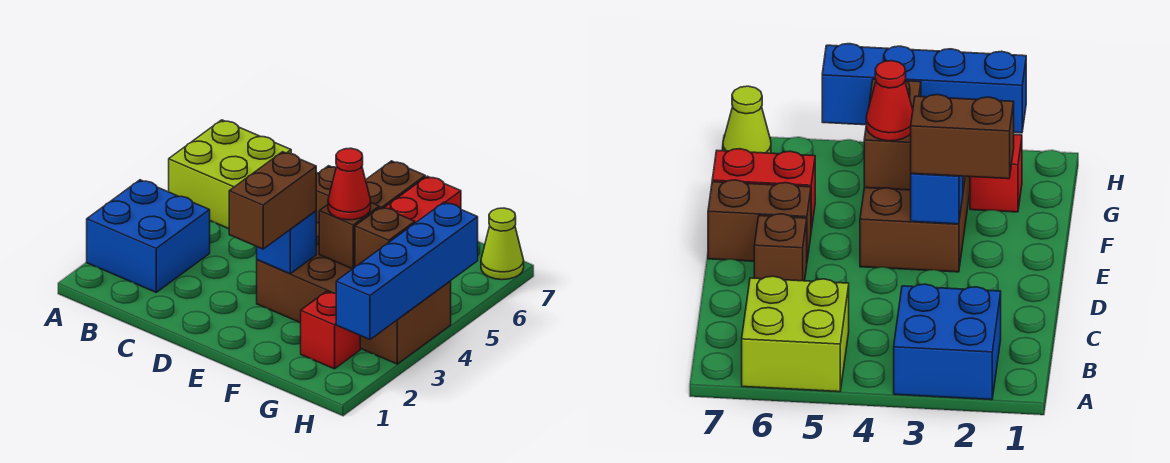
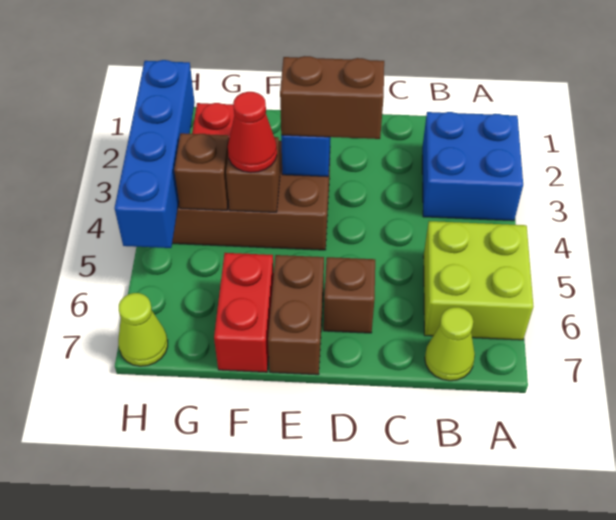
none -> lime cone B7 level 1
brown brick E2:E3 level 3 -> brown brick D3:E3 level 3

